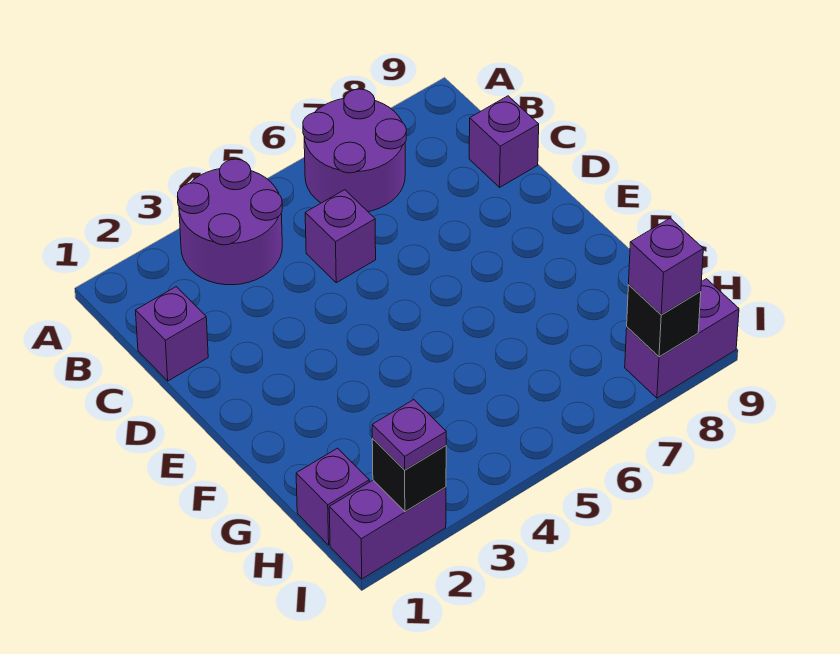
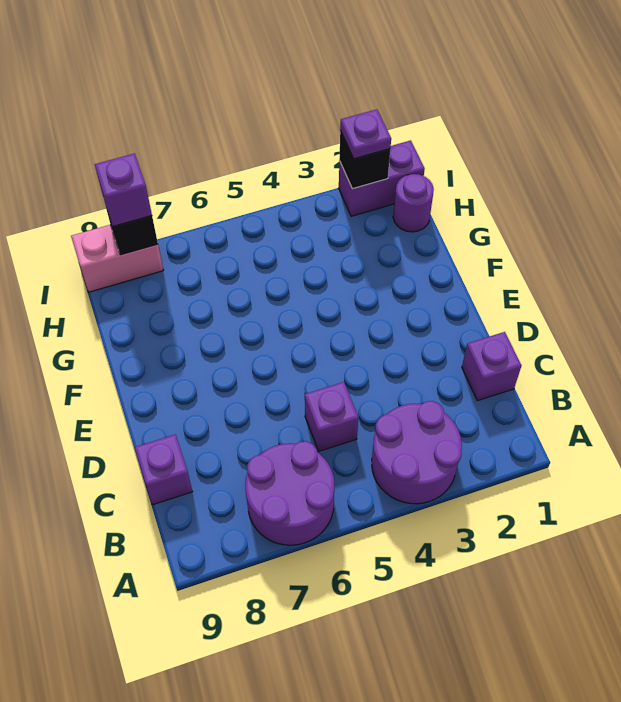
purple brick H1 level 1 -> purple round brick H1 level 1
purple brick I8:I9 level 1 -> pink brick I8:I9 level 1

